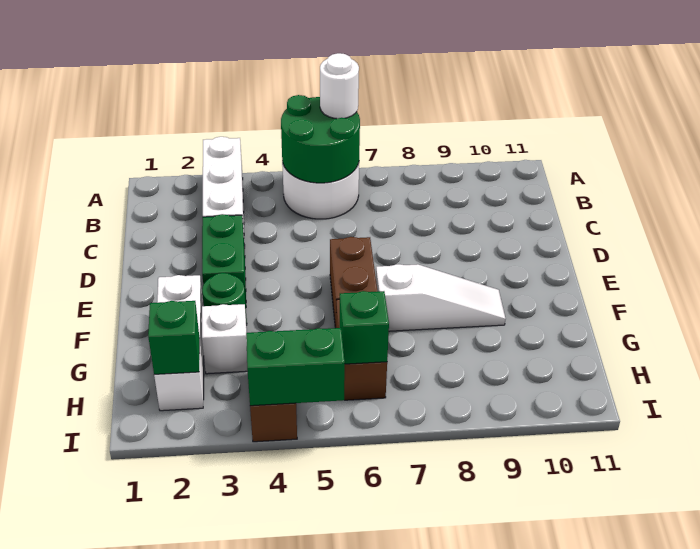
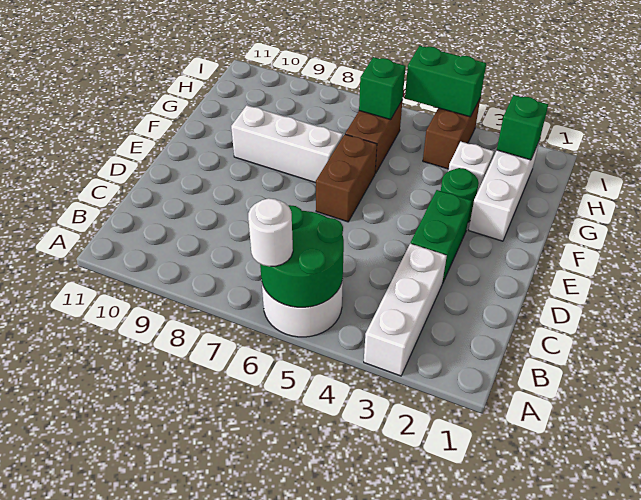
white slope F7:F9 level 1 top 7 -> white brick F7:F9 level 1

